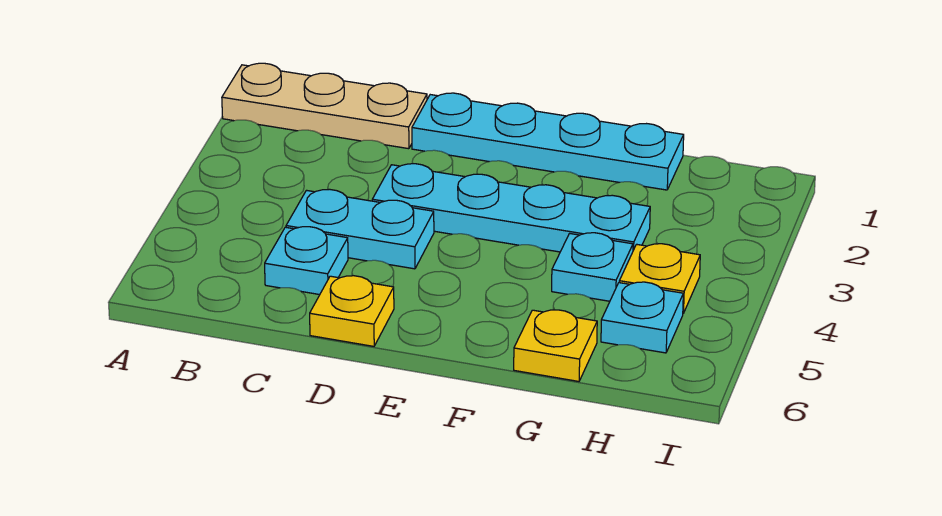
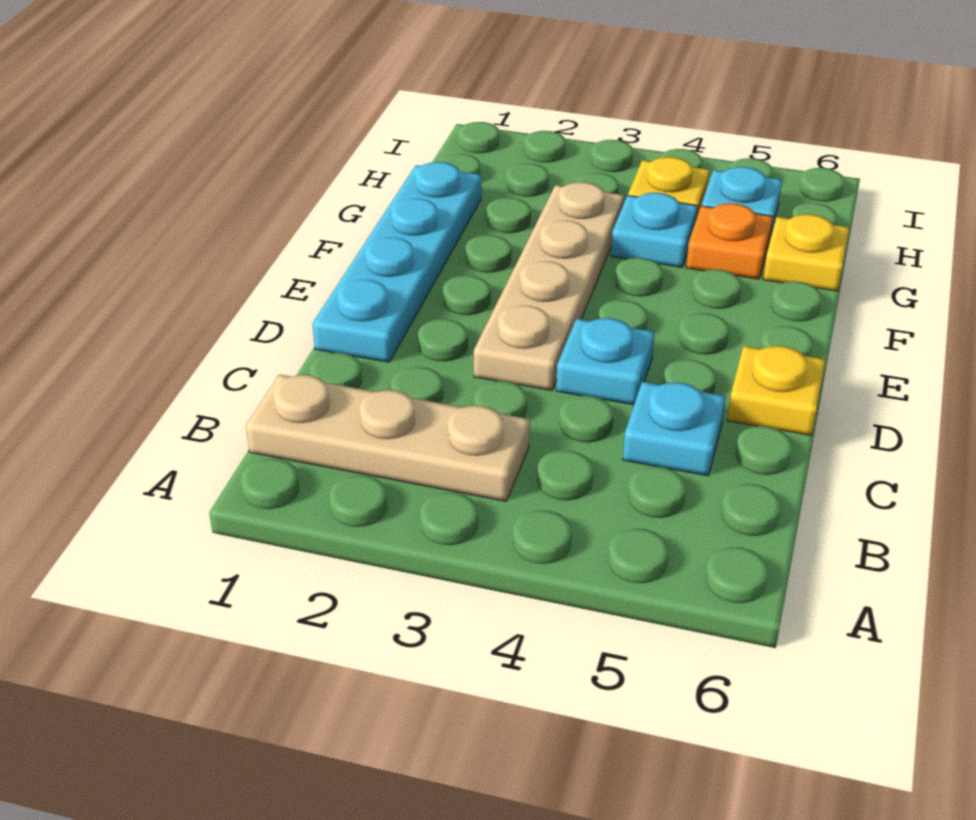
tan plate A1:C1 level 1 -> tan plate B1:B3 level 1
cyan plate C4:D4 level 1 -> cyan plate D4 level 1
cyan plate D3:G3 level 1 -> tan plate D3:G3 level 1
none -> orange plate G5 level 1

